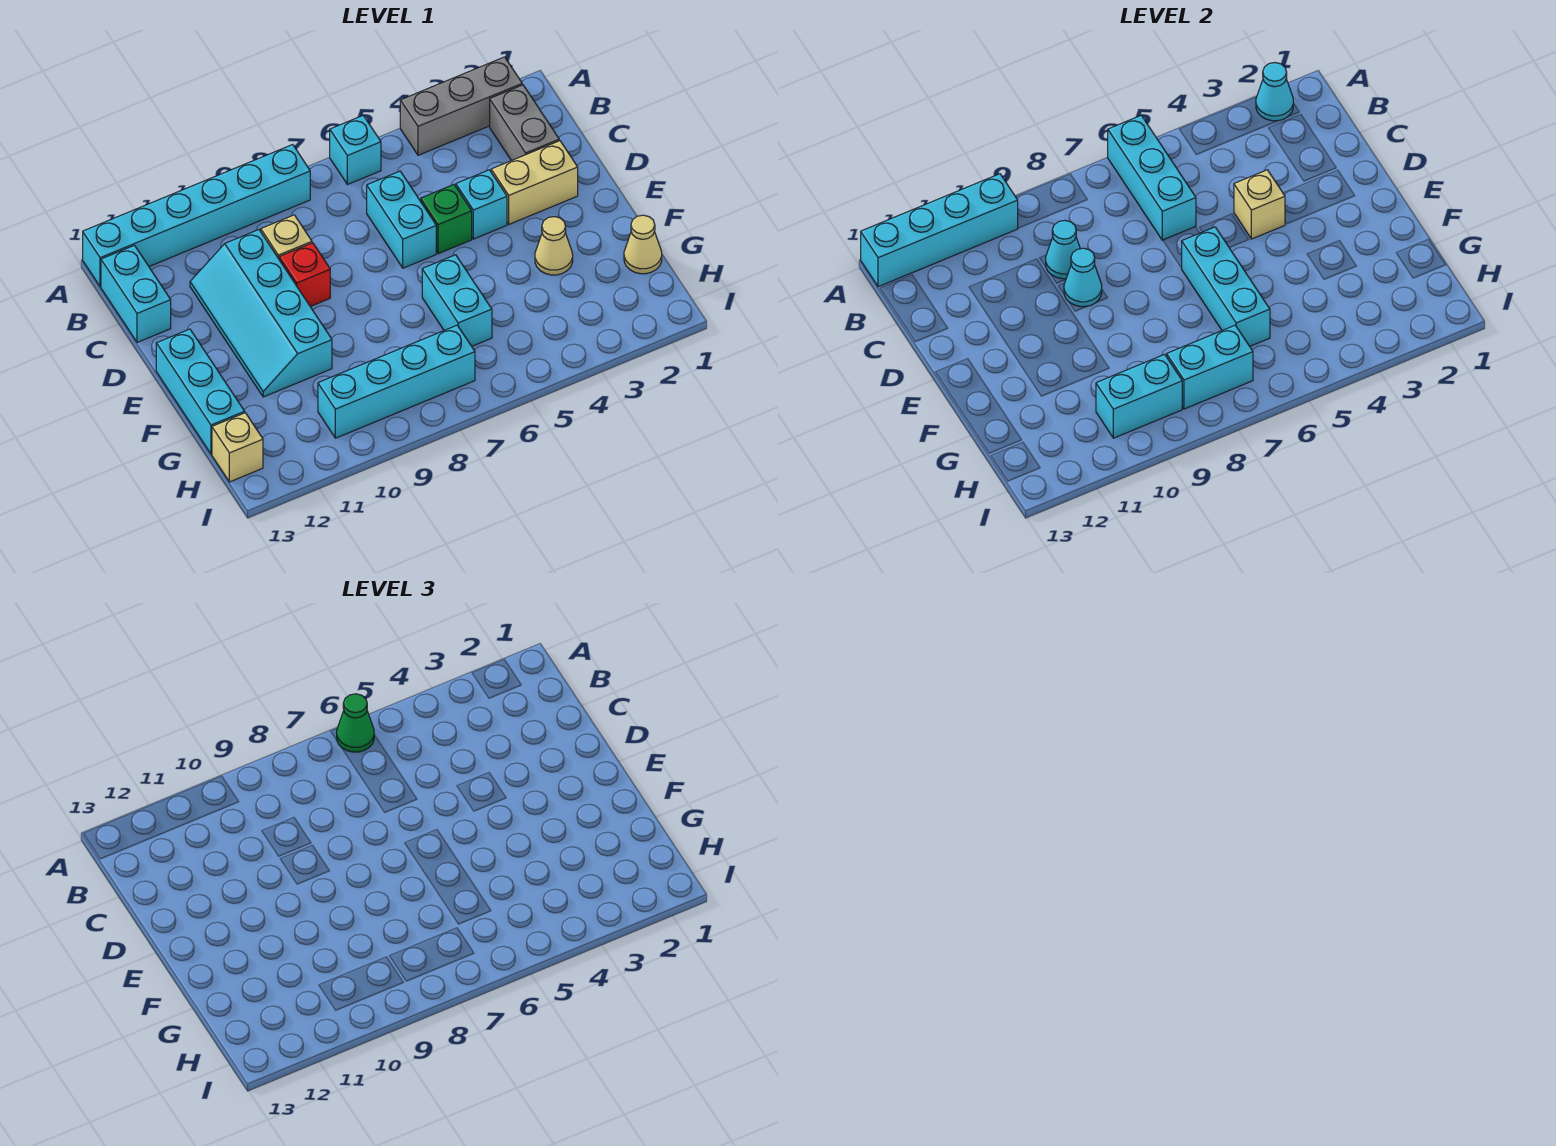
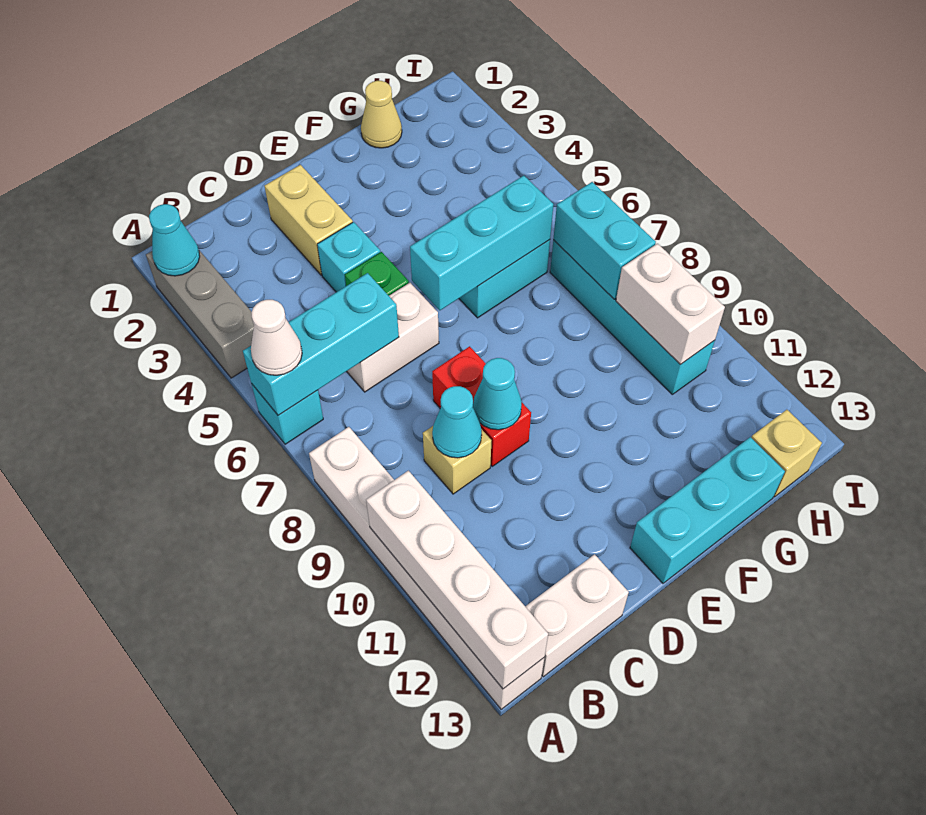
green cone A6 level 3 -> white cone A6 level 3
cyan brick A8:A13 level 1 -> white brick A8:A13 level 1
cyan brick A10:A13 level 2 -> white brick A10:A13 level 2
grey brick B2:C2 level 1 -> none
cyan brick B13:C13 level 1 -> white brick B13:C13 level 1
cyan brick C6:D6 level 1 -> white brick C6:D6 level 1
cyan slope C10:F11 level 1 top 10 -> none
tan brick D4 level 2 -> none
red brick D9 level 1 -> red brick D8:D9 level 1
tan cone F3 level 1 -> none
cyan brick H9:H10 level 2 -> white brick H9:H10 level 2

